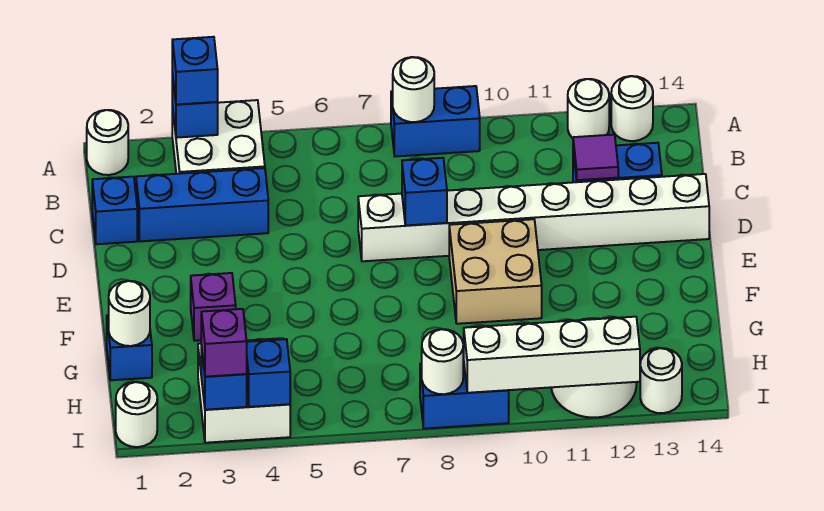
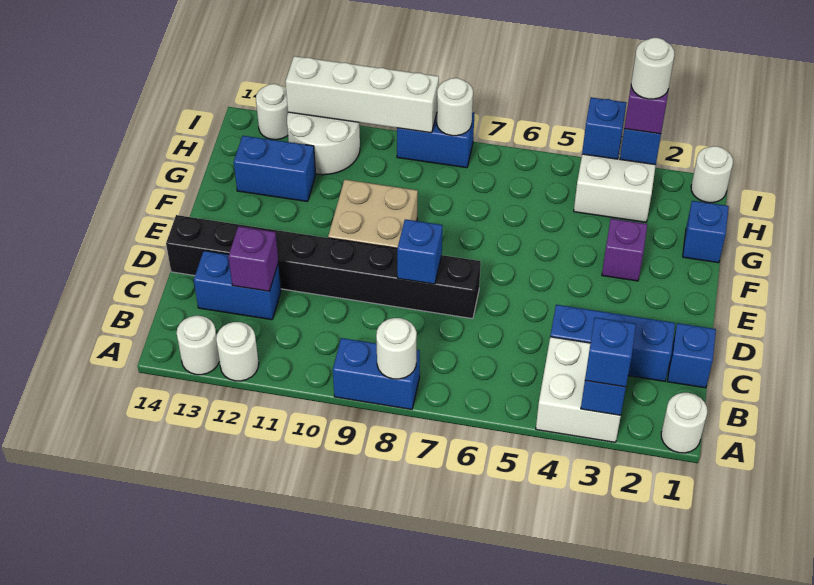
purple tile C12 level 2 -> purple brick C12 level 2
white brick D7:D14 level 1 -> black brick D7:D14 level 1
white round brick G1 level 2 -> white round brick I3 level 4
none -> blue brick G12:G13 level 1

